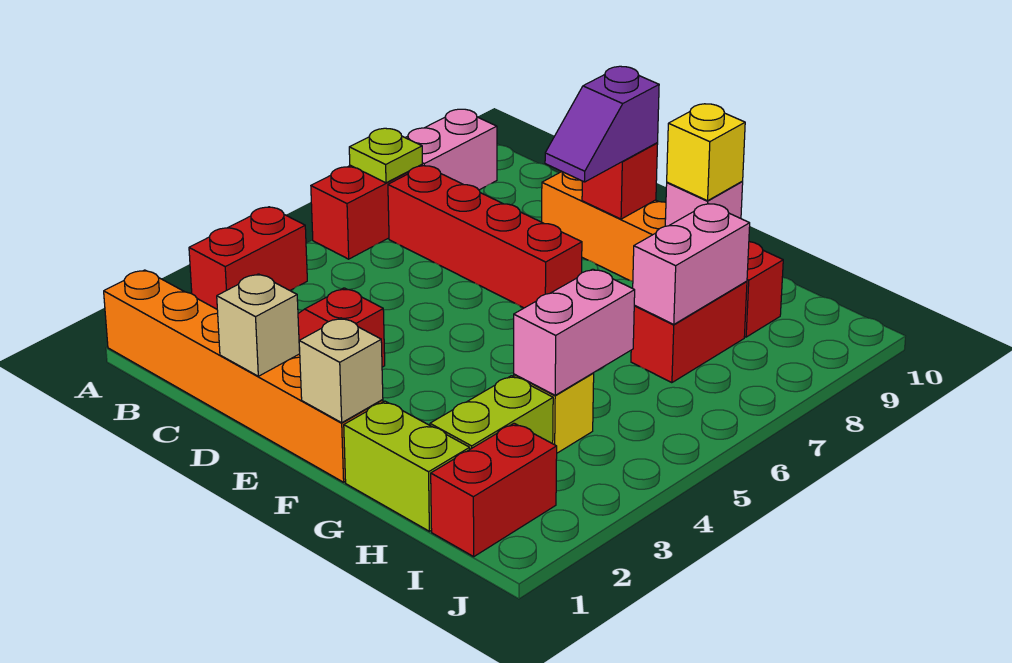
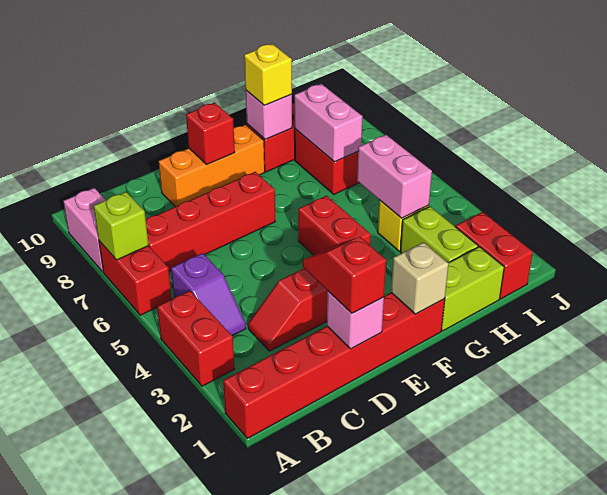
orange brick A1:F1 level 1 -> red brick A1:F1 level 1
lime plate A7 level 2 -> lime brick A7 level 2
tan brick D1 level 2 -> pink brick D1 level 2
none -> red slope D1:D2 level 3 top 1
purple slope E8:E9 level 3 top 9 -> purple slope B4:B5 level 1 top 5
none -> red brick F4:F5 level 1

